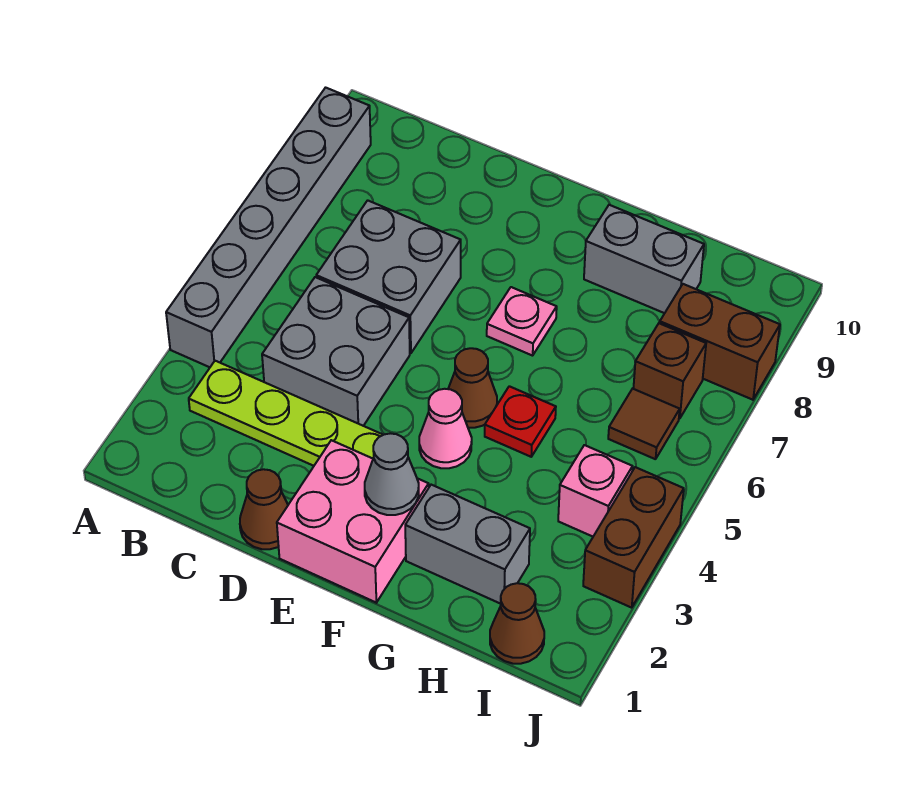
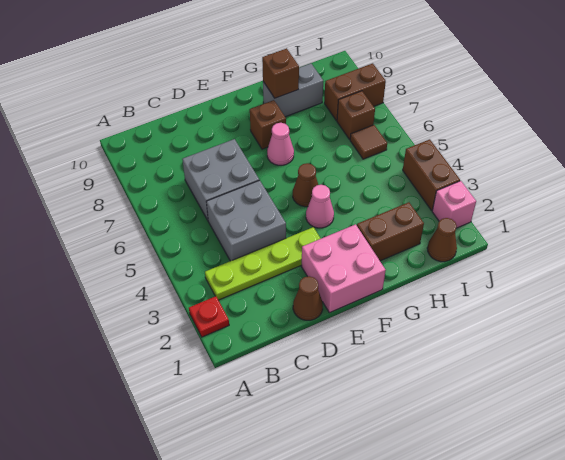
grey brick A4:A9 level 1 -> none
grey cone F2 level 2 -> none
pink plate F7 level 1 -> pink cone F7 level 1
none -> brown brick F8 level 1
grey brick G2:H2 level 1 -> brown brick G2:H2 level 1
red plate G5 level 1 -> red plate A2 level 1
none -> brown brick G9 level 2
pink brick I4 level 1 -> pink brick J2 level 1

